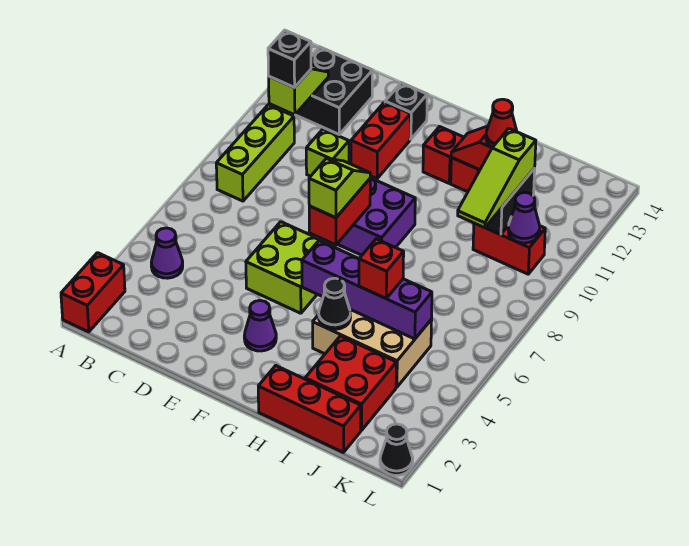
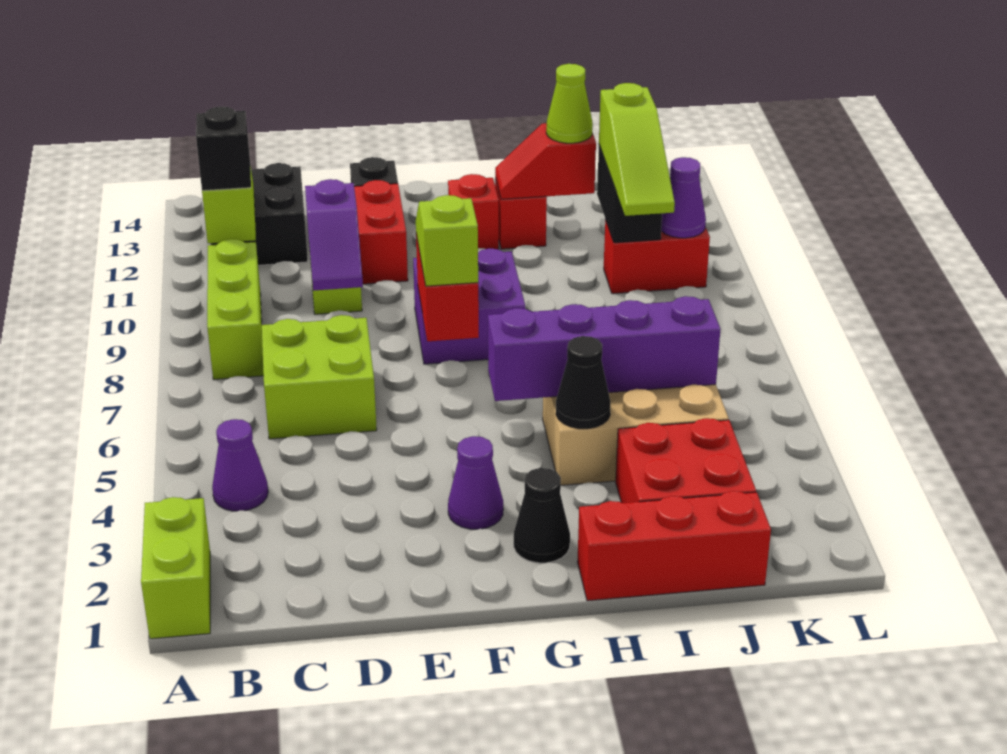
red brick A1:A2 level 1 -> lime brick A1:A2 level 1
none -> purple slope D9:D10 level 2 top 10
lime brick E5:F6 level 1 -> lime brick C6:D7 level 1
red brick I5 level 3 -> none
red cone I12 level 3 -> lime cone I12 level 3
black cone L1 level 1 -> black cone G2 level 1

